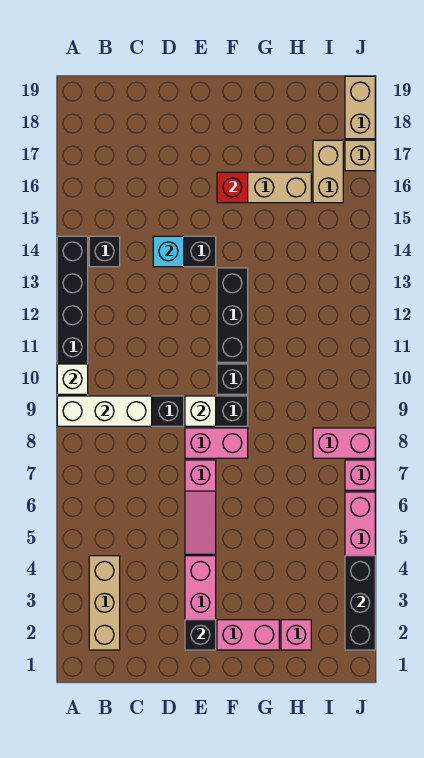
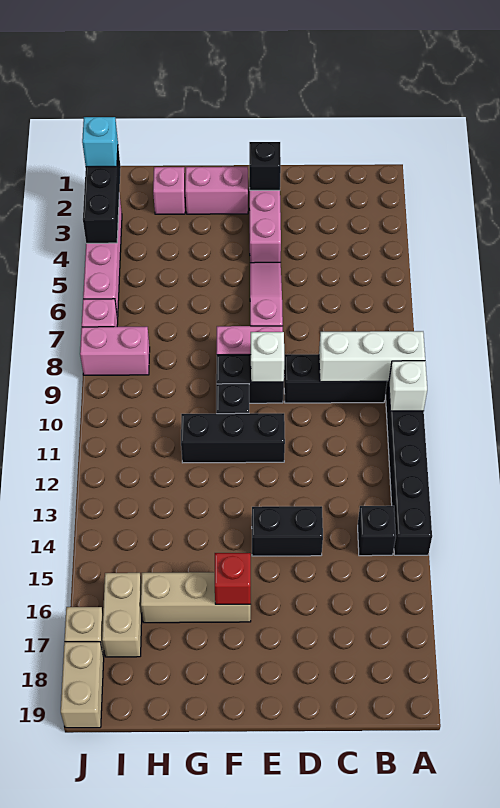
tan brick B2:B4 level 1 -> none
cyan brick D14 level 2 -> cyan brick J2 level 3
black brick F11:F13 level 1 -> black brick E11:G11 level 1

